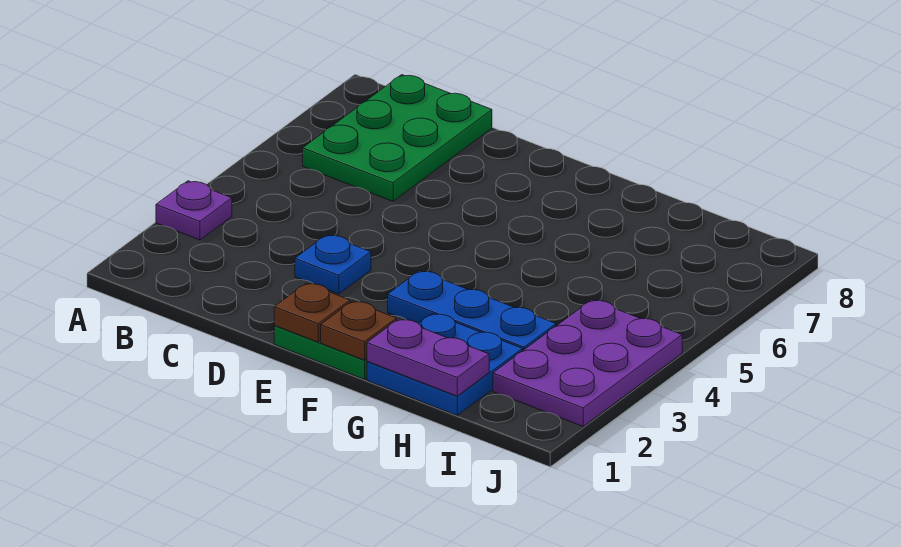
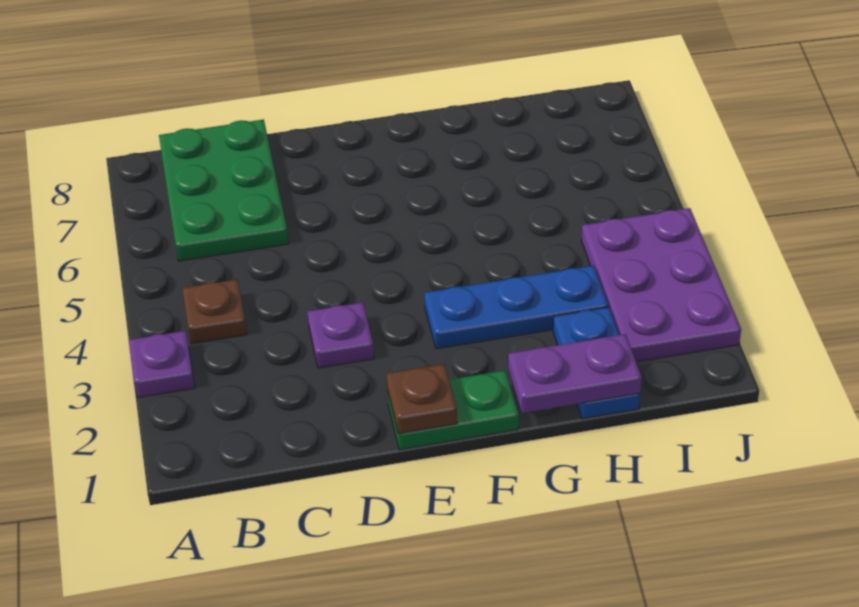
blue plate D3 level 1 -> purple plate D3 level 1
brown plate F1 level 2 -> brown plate B4 level 1
blue plate G1:H2 level 1 -> blue plate H1:H2 level 1

